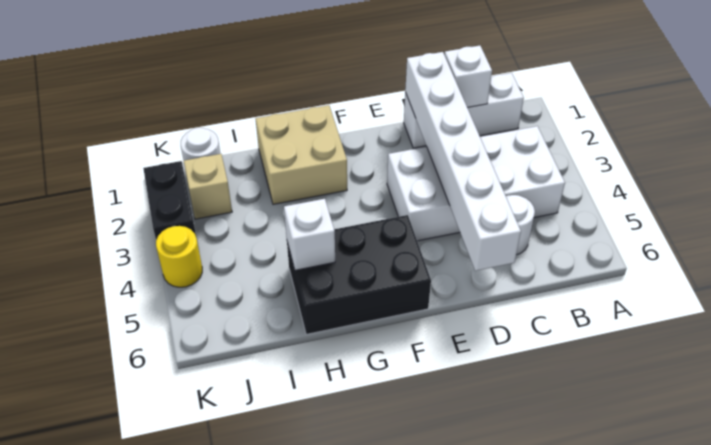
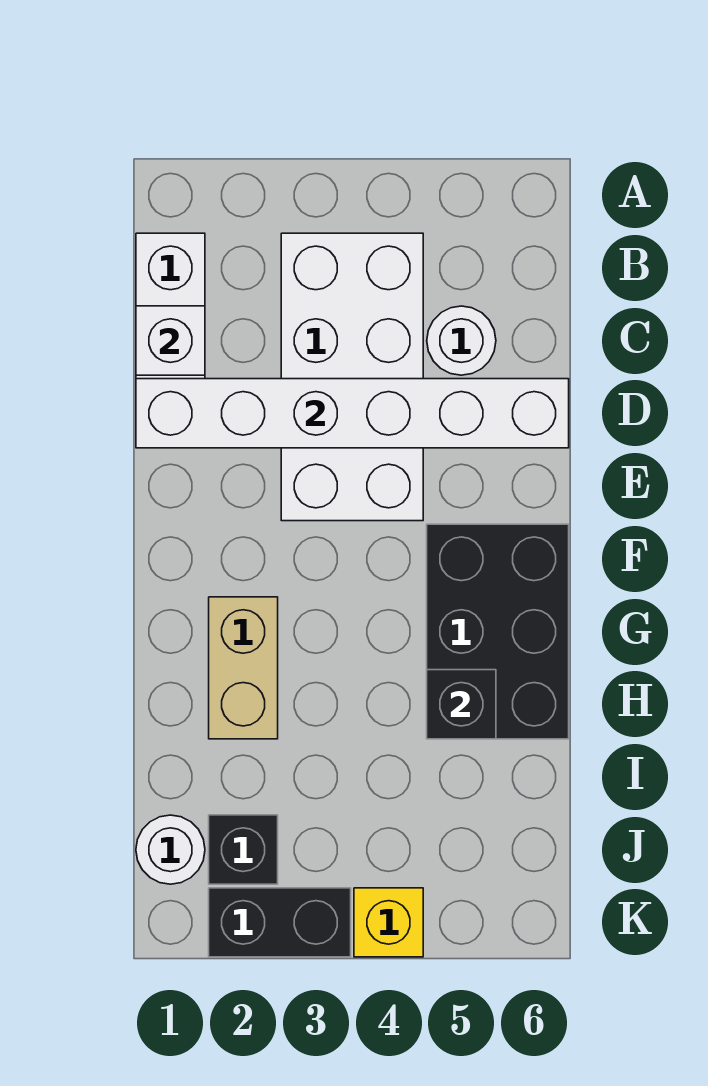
tan brick G1:H2 level 1 -> tan brick G2:H2 level 1
white brick H5 level 2 -> black brick H5 level 2
tan brick J2 level 1 -> black brick J2 level 1
yellow round brick K4 level 1 -> yellow brick K4 level 1

